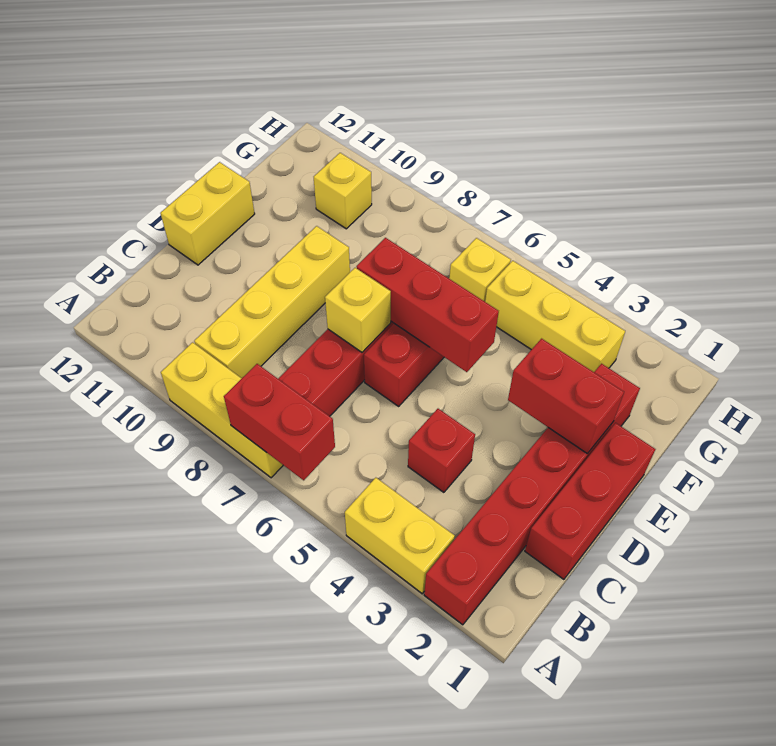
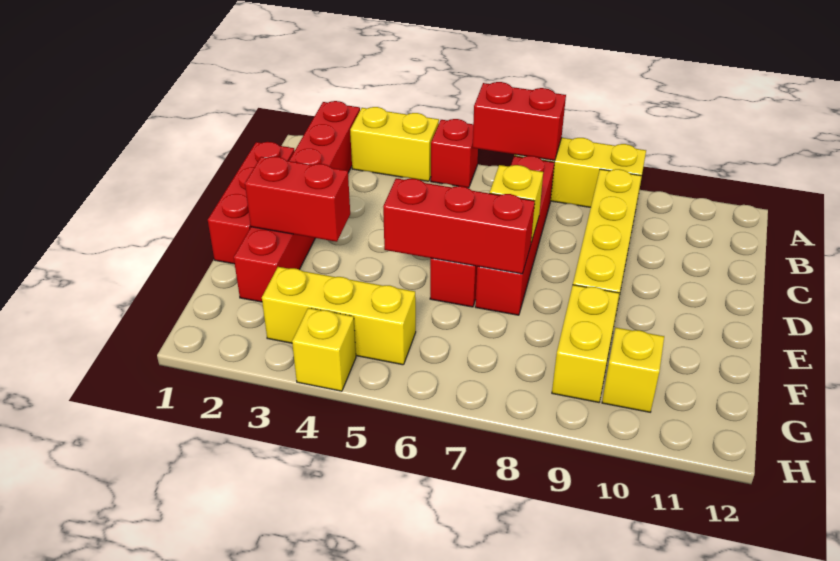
red brick C4 level 1 -> red brick A5 level 1
yellow brick D12:E12 level 1 -> yellow brick F9:G9 level 1
yellow brick G6 level 1 -> yellow brick H4 level 1

